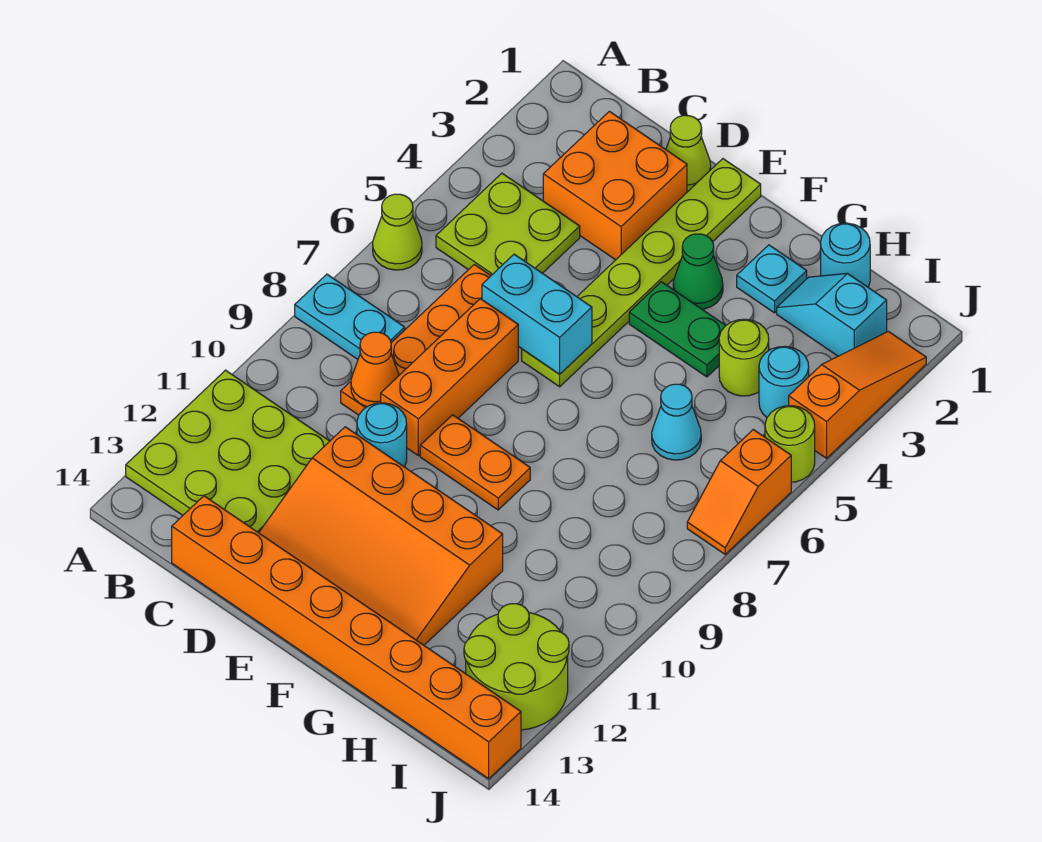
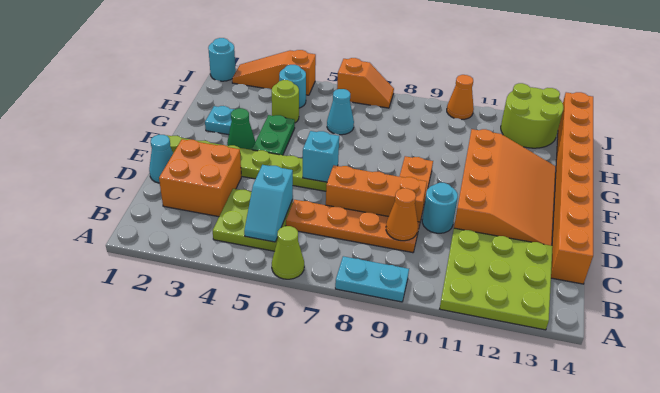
cyan plate A8:B8 level 1 -> cyan plate A8:A9 level 1
lime cone D1 level 1 -> cyan cone D1 level 1
cyan brick D6:E6 level 2 -> cyan brick E6 level 2
cyan round brick H1 level 1 -> cyan round brick J1 level 1
cyan slope H2:I2 level 1 top I -> cyan slope B5:C5 level 2 top C
lime round brick J5 level 1 -> none
none -> orange cone J10 level 1

